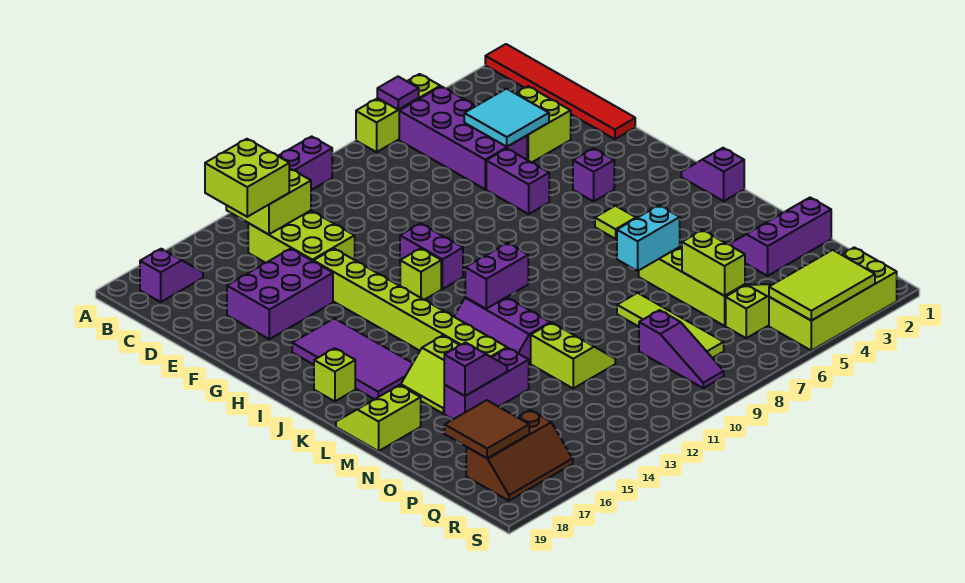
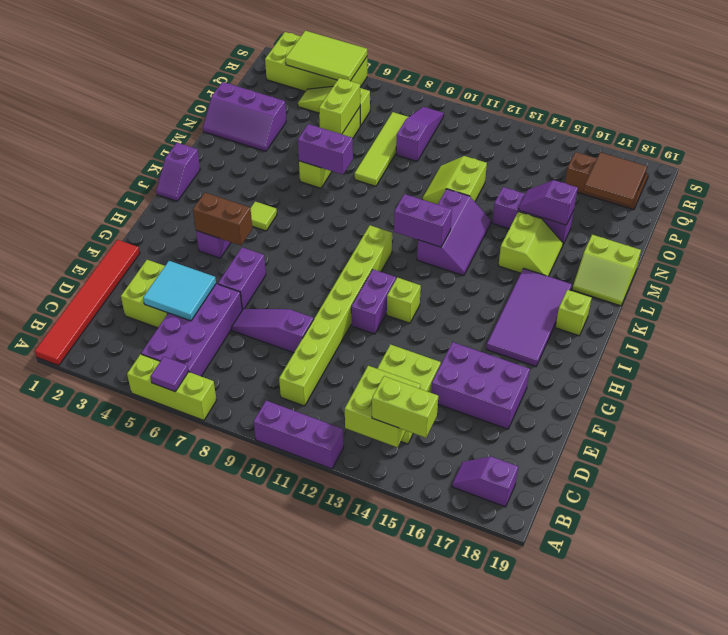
lime brick B14:C15 level 3 -> lime brick B14:B15 level 3
none -> purple slope E7:E9 level 1 top 9
lime brick F14:M14 level 1 -> lime brick C10:J10 level 1
none -> brown brick H4:H5 level 2
cyan brick M6:M7 level 2 -> purple brick M6:M7 level 2

